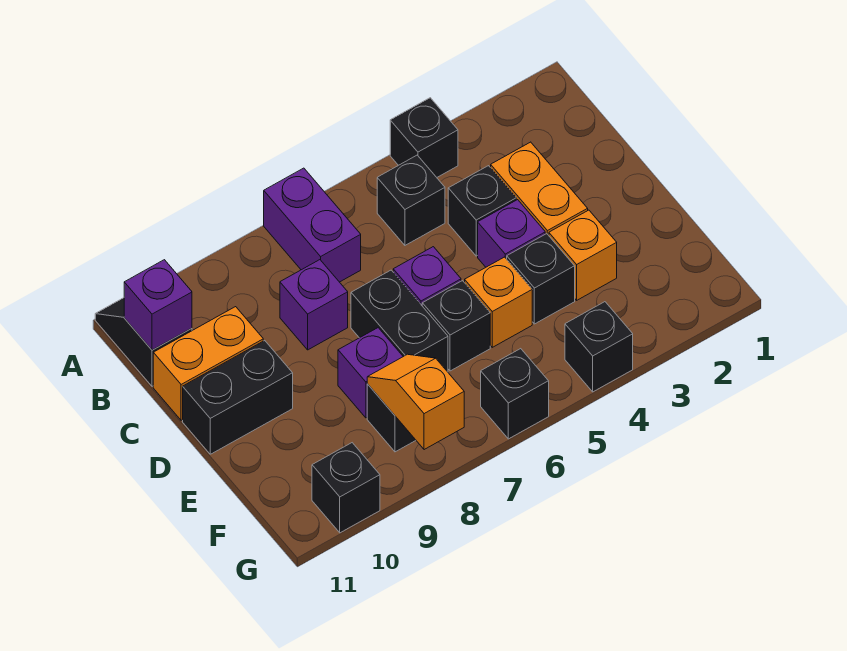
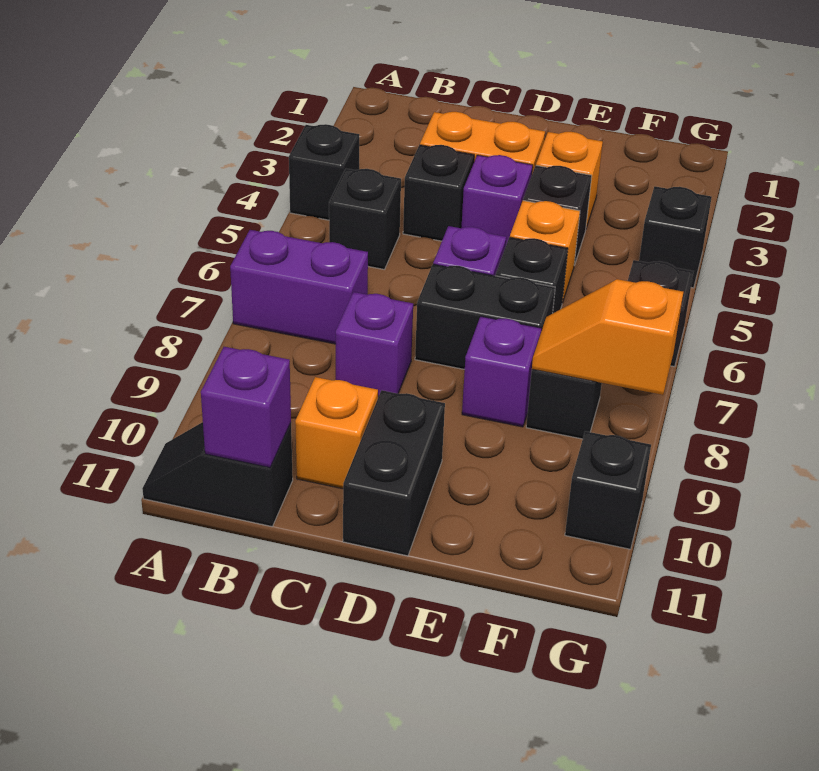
orange brick C10:C11 level 1 -> orange brick C10 level 1

